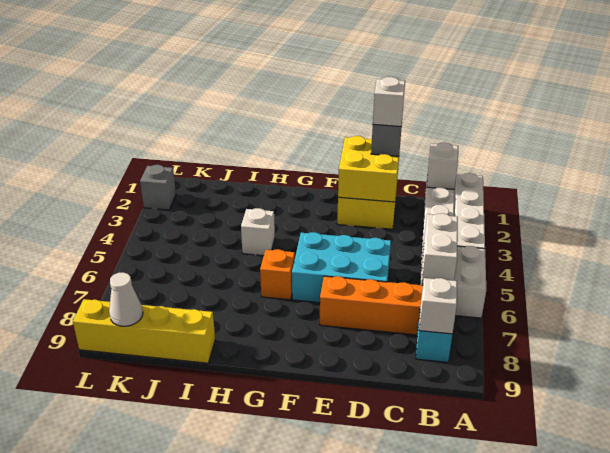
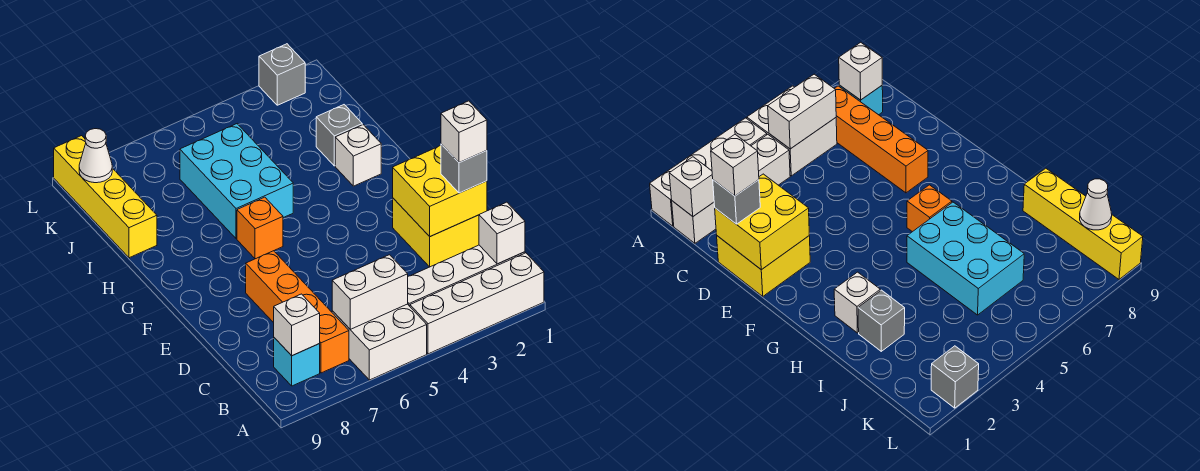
cyan brick D5:F6 level 1 -> cyan brick H5:J6 level 1
white brick H4 level 1 -> white brick H2 level 1
none -> grey brick I2 level 1

